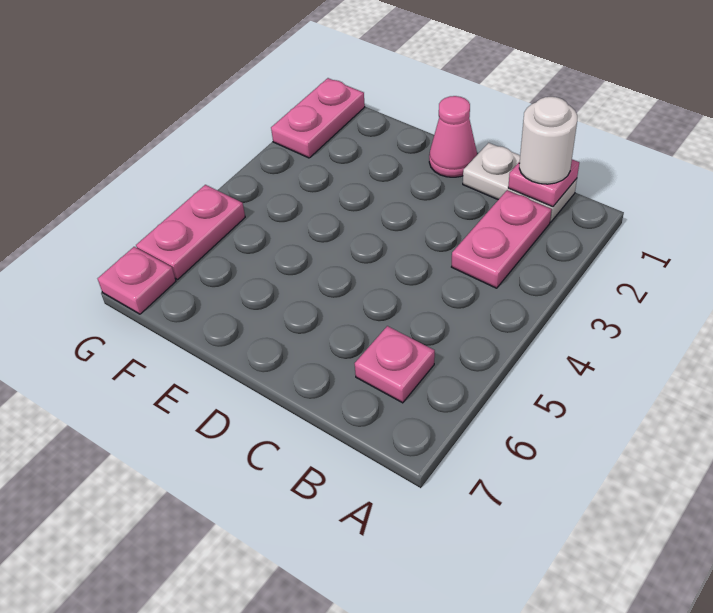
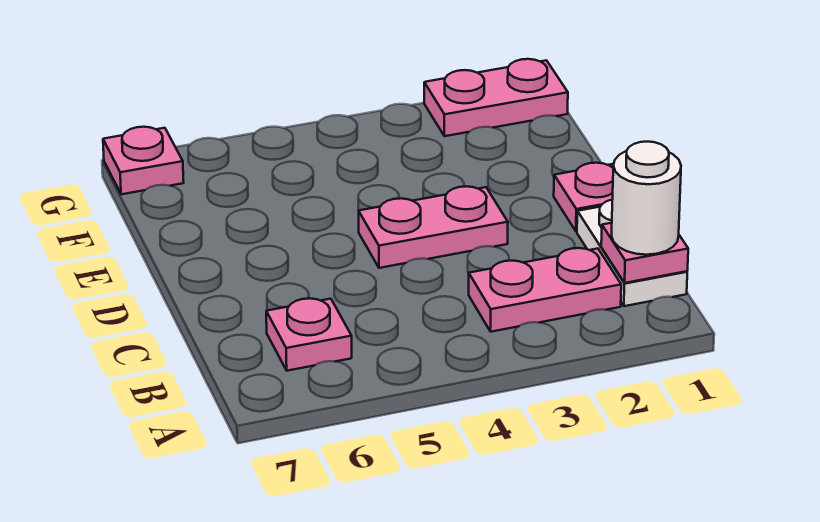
pink cone D1 level 1 -> pink plate D1 level 1
pink plate G5:G6 level 1 -> pink plate D3:D4 level 1

